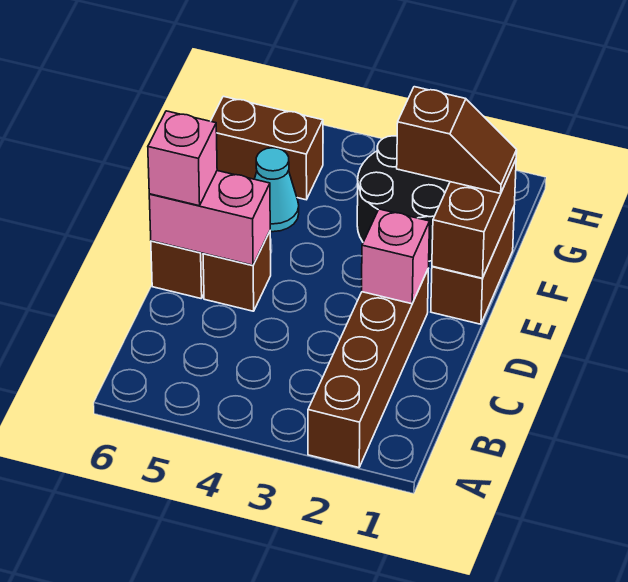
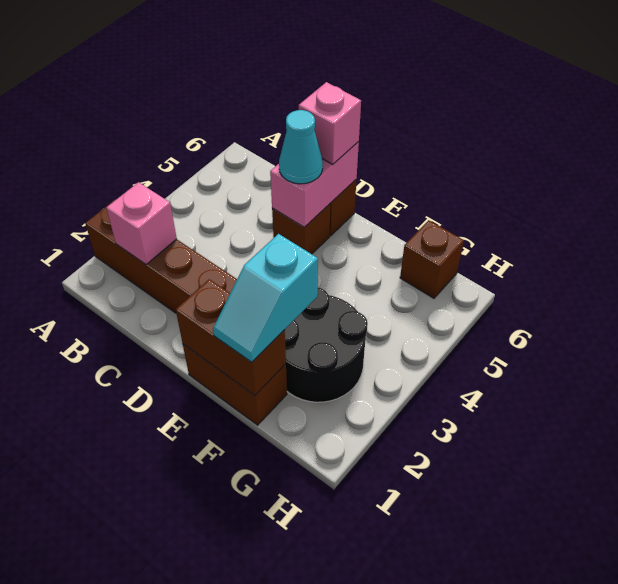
pink brick D2 level 2 -> pink brick B2 level 2
brown slope F1:F2 level 3 top 2 -> cyan slope F1:F2 level 3 top 2
cyan cone F5 level 1 -> cyan cone D5 level 3
brown brick G5:G6 level 1 -> brown brick G6 level 1

